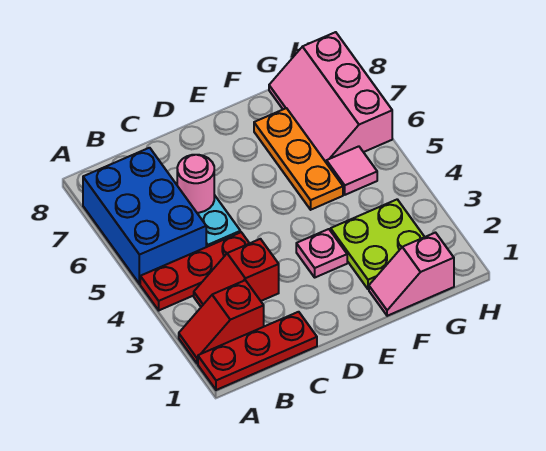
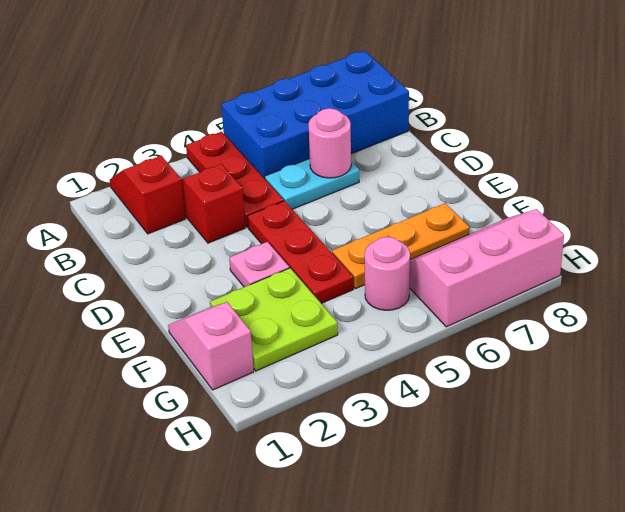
red plate A1:C1 level 1 -> red plate D4:F4 level 1
blue brick A5:B7 level 1 -> blue brick A5:B8 level 1
pink tile G5 level 1 -> pink round brick G5 level 1

